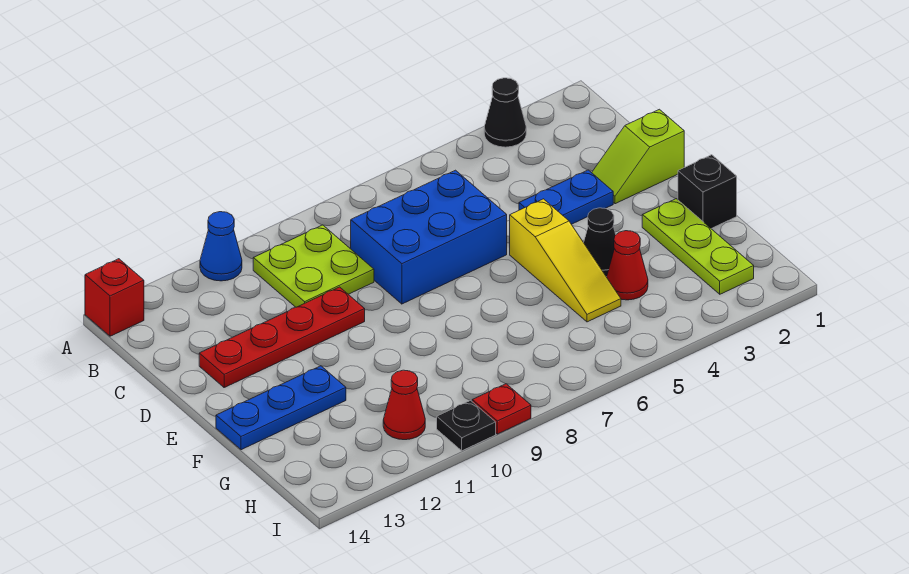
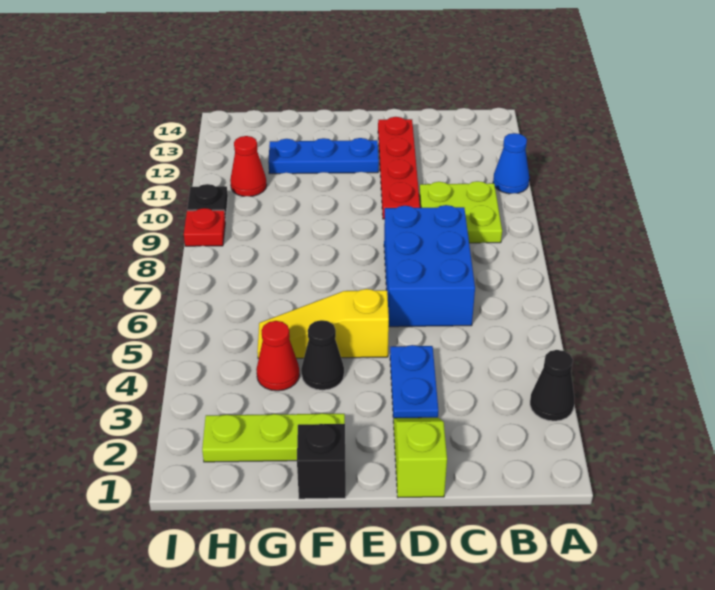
red brick A14 level 1 -> none
blue plate F12:F14 level 1 -> blue plate E12:G12 level 1

